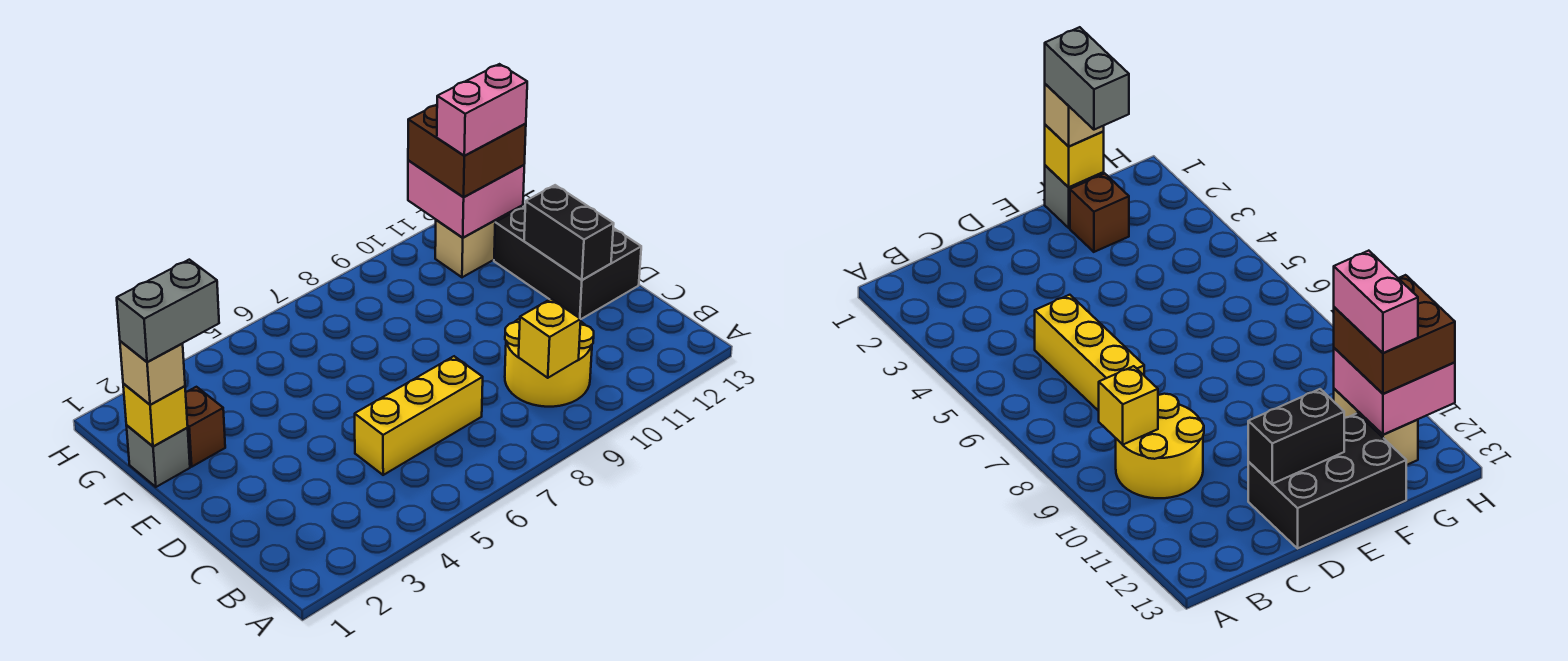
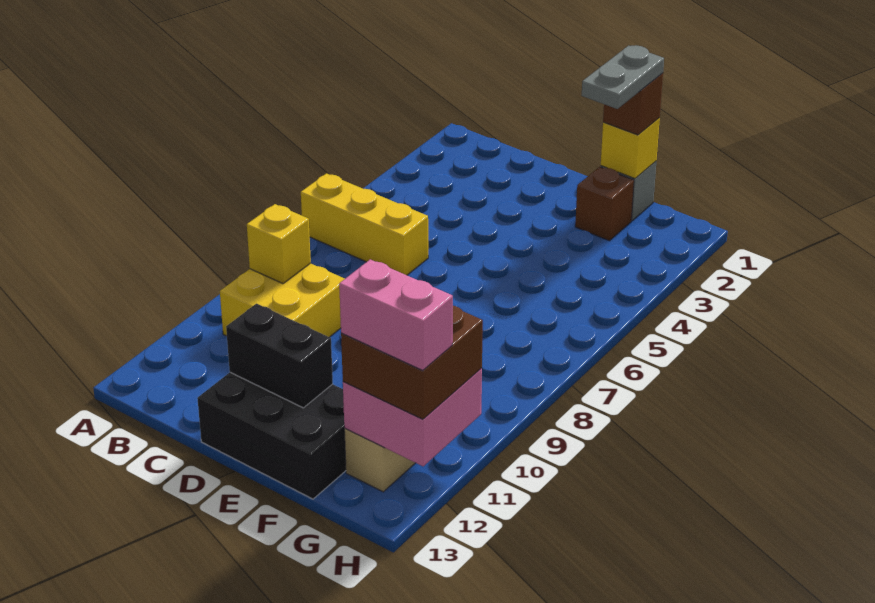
yellow round brick B9:C10 level 1 -> yellow brick B9:C10 level 1
yellow brick C5:C7 level 1 -> yellow brick A6:C6 level 1
tan brick F1 level 3 -> brown brick F1 level 3
grey brick F1:F2 level 4 -> grey plate F1:F2 level 4
pink brick G11:G12 level 4 -> pink brick G12:H12 level 4

